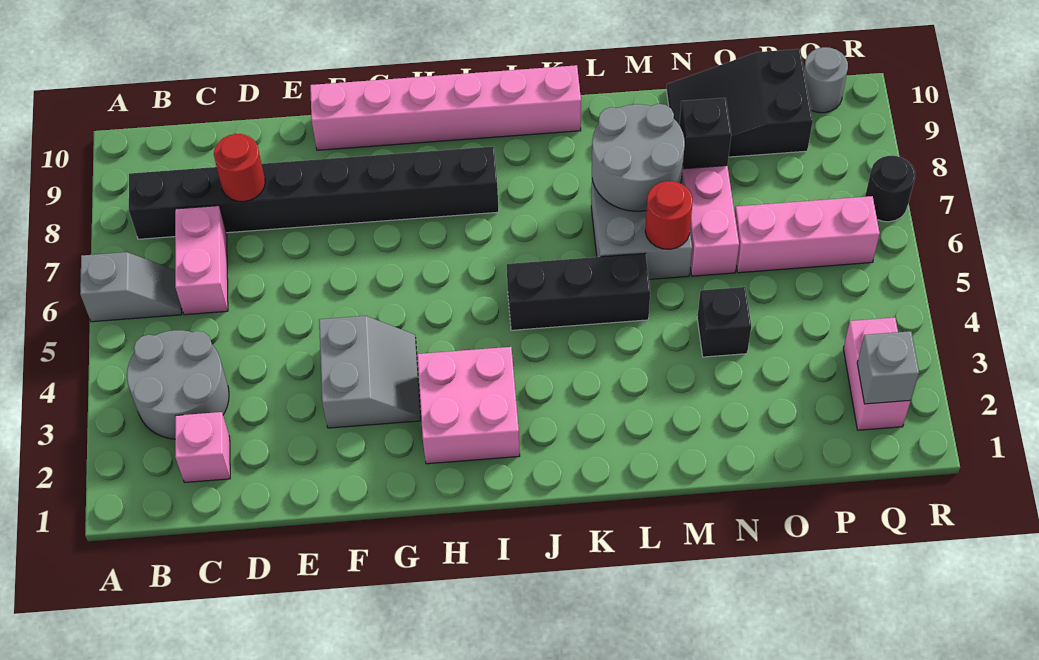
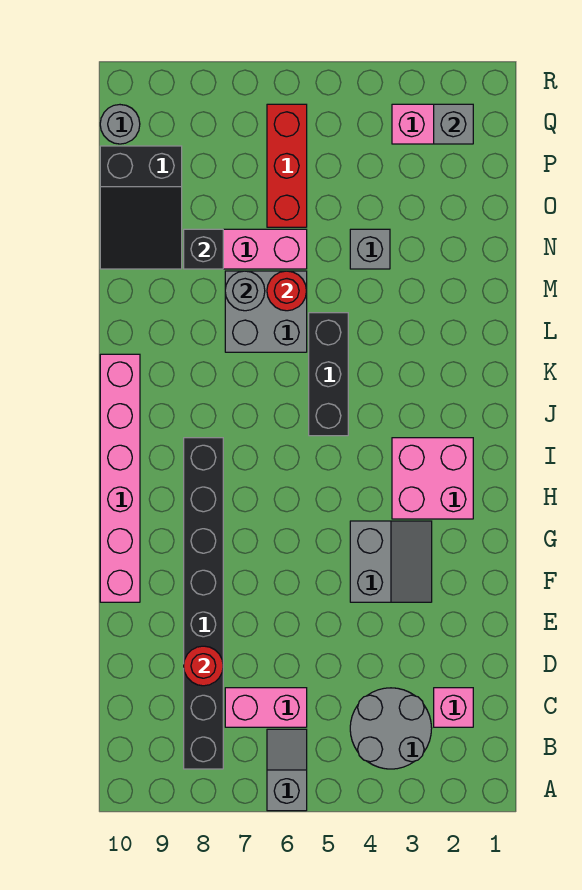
grey slope F3:G4 level 1 top F -> grey slope F3:G4 level 1 top 4
grey round brick L7:M8 level 2 -> grey round brick M7 level 2
black brick N4 level 1 -> grey brick N4 level 1
pink brick O6:Q6 level 1 -> red brick O6:Q6 level 1
black round brick R7 level 1 -> none

